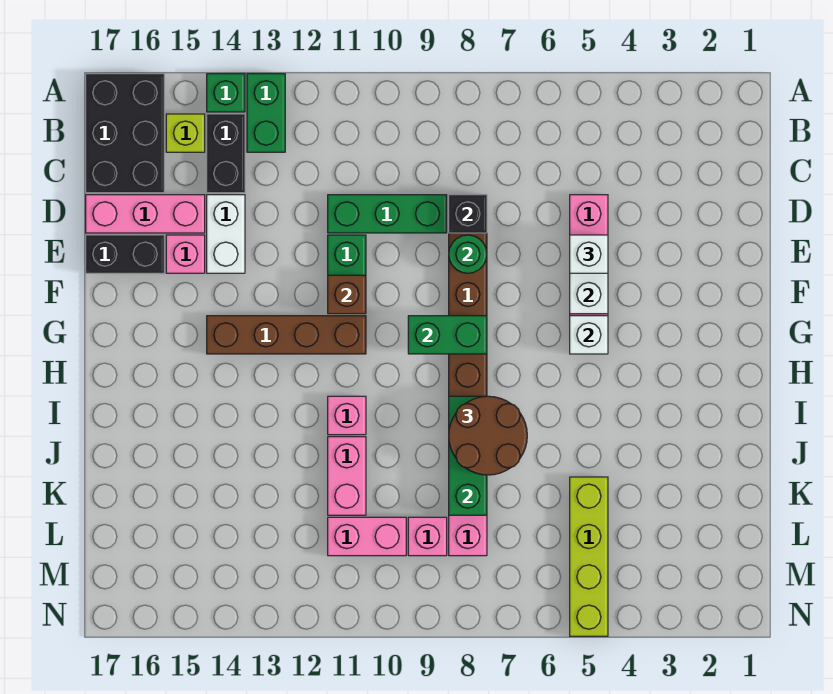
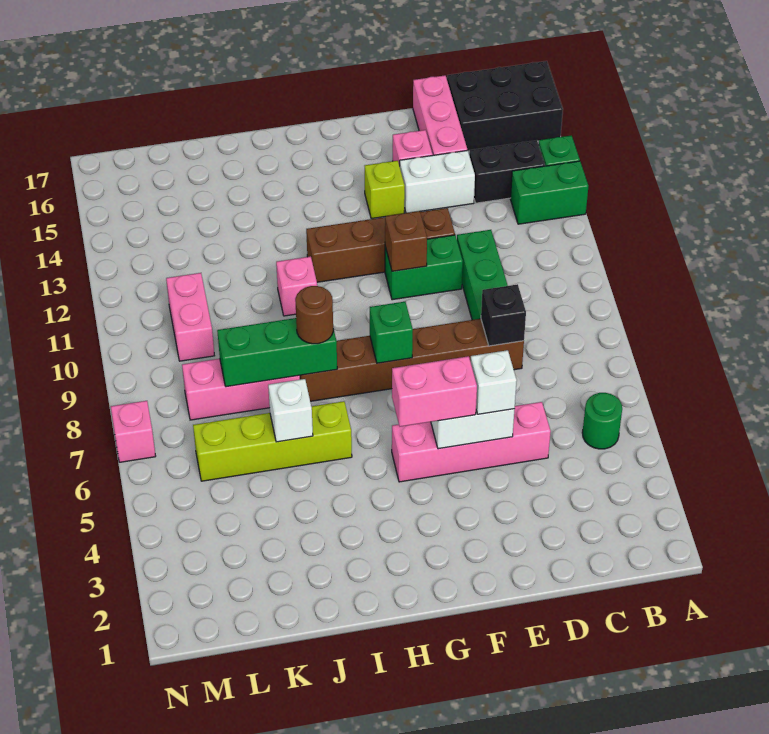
lime brick B15 level 1 -> lime brick F14 level 1
green round brick E8 level 2 -> green round brick B5 level 1
black brick E16:E17 level 1 -> none
white brick G5 level 2 -> white brick J6 level 2
green brick G8:G9 level 2 -> green brick G8 level 2
brown brick G11:G14 level 1 -> brown brick E12:H12 level 1
brown round brick I7:J8 level 3 -> brown round brick I8 level 3
pink brick J11:K11 level 1 -> pink brick F5:G5 level 3
lime brick K5:N5 level 1 -> lime brick I6:L6 level 1
pink brick L9 level 1 -> pink brick N7 level 1

